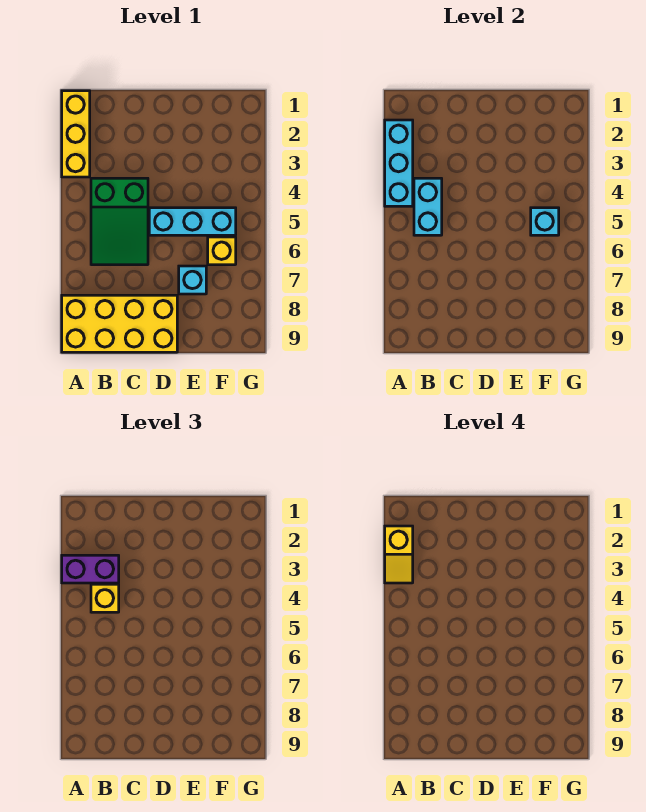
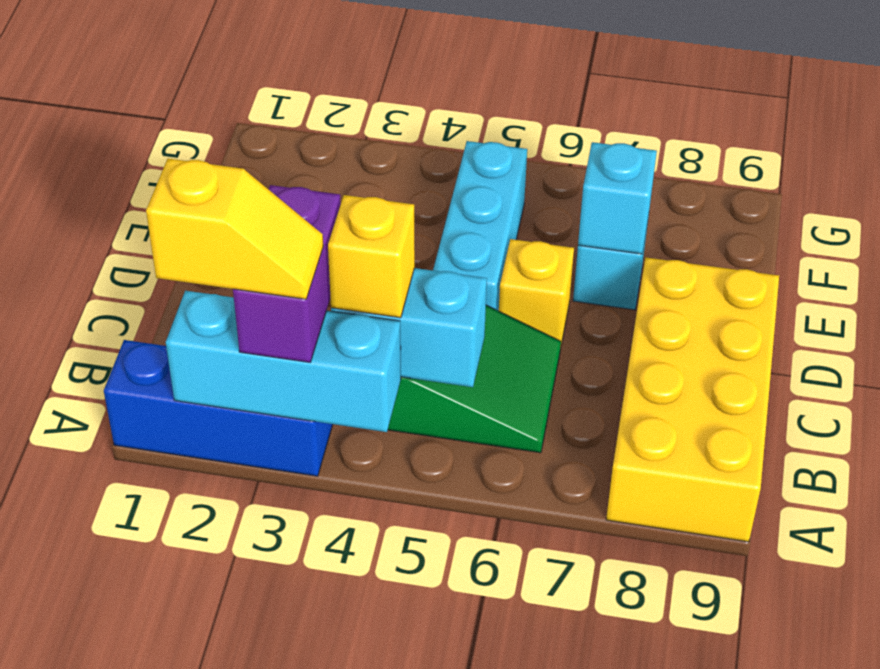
yellow brick A1:A3 level 1 -> blue brick A1:A3 level 1
cyan brick F5 level 2 -> cyan brick E7 level 2
yellow brick F6 level 1 -> yellow brick D6 level 1

